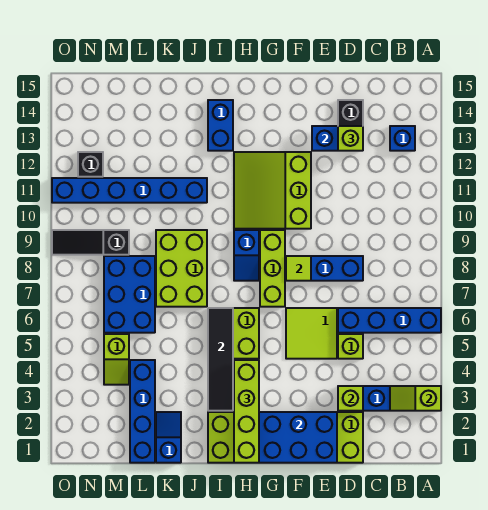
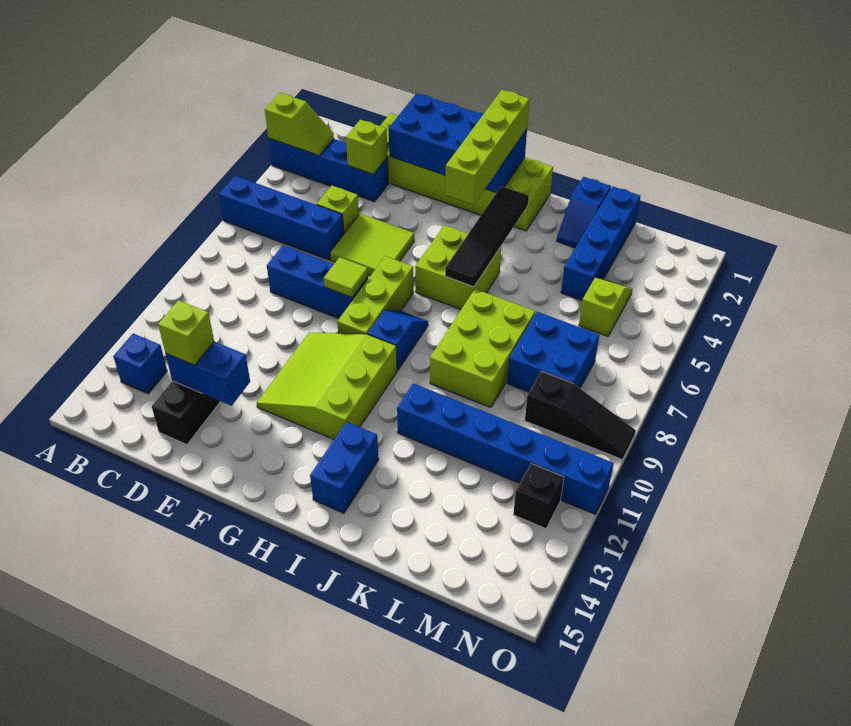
lime slope F10:H12 level 1 top F -> lime slope F10:H12 level 1 top H
blue brick L6:M8 level 1 -> blue brick L7:M8 level 1

